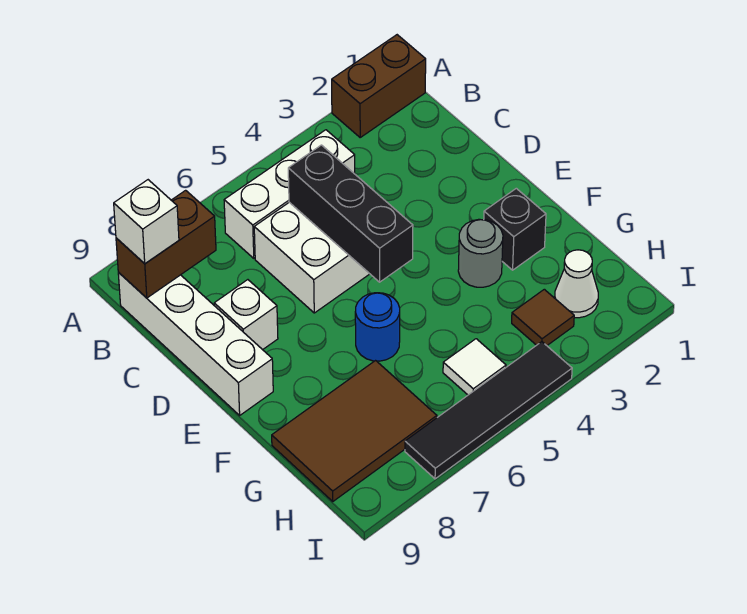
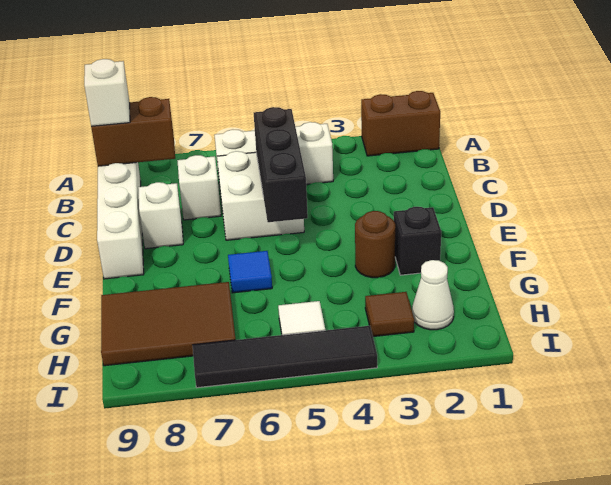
none -> white brick C7 level 1
grey round brick F3 level 1 -> brown round brick F3 level 1
blue round brick F6 level 1 -> blue tile F6 level 1

